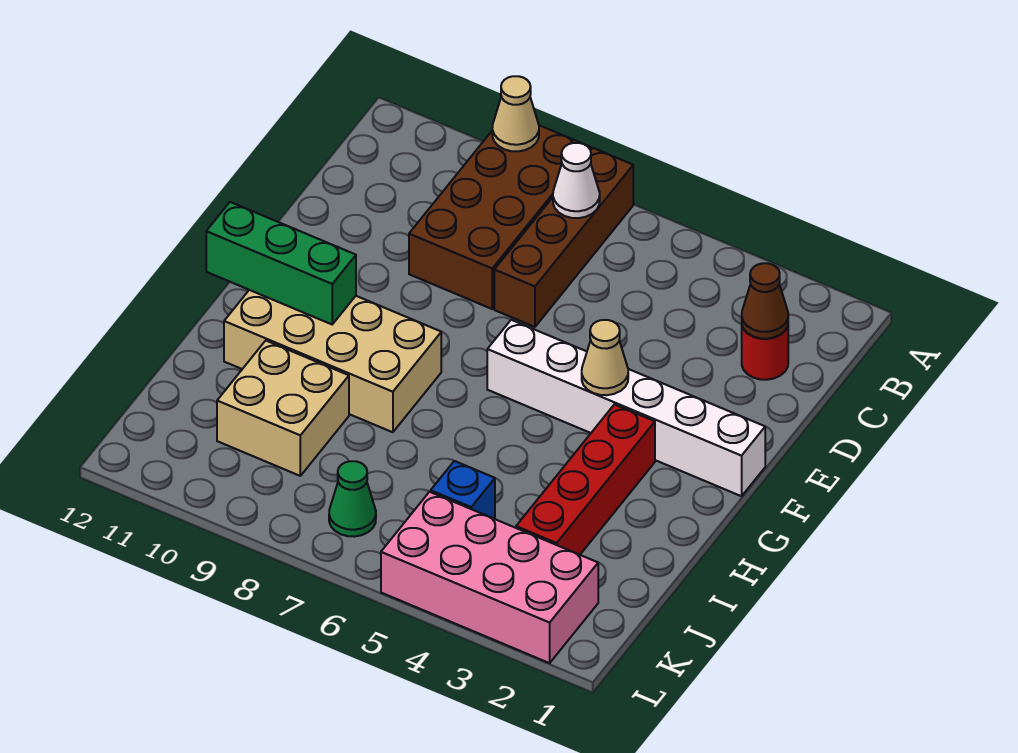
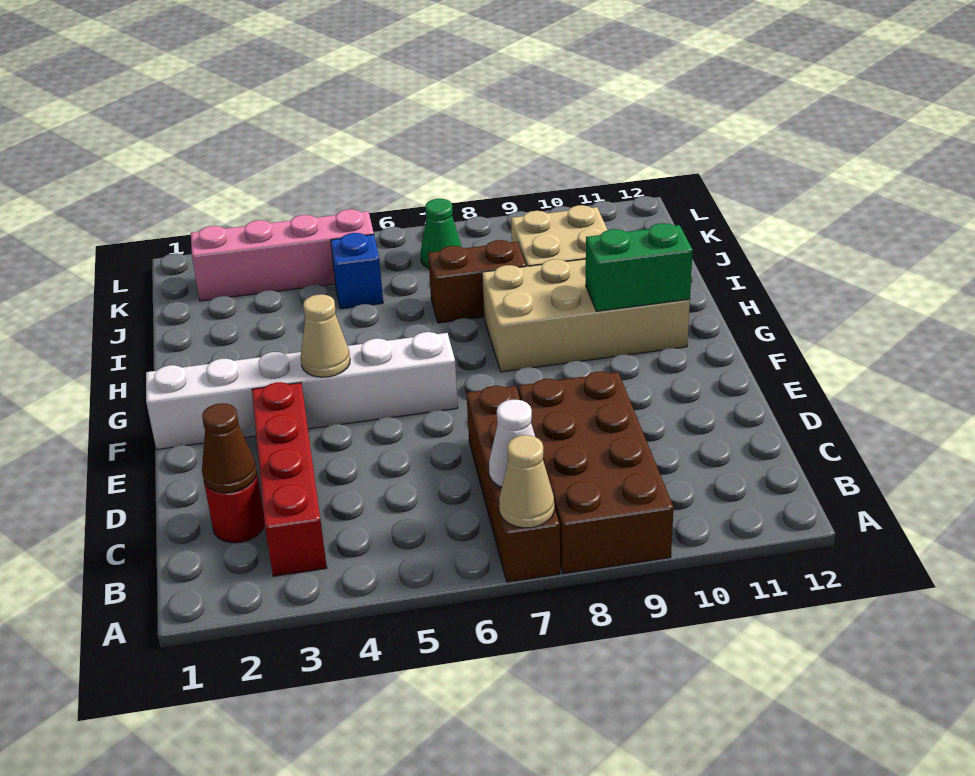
tan cone A9 level 2 -> tan cone A7 level 2
red brick G3:J3 level 1 -> red brick B3:E3 level 1
green brick G10:G12 level 2 -> green brick G10:G11 level 2
none -> brown brick I7:I8 level 1
pink brick K2:L5 level 1 -> pink brick K2:K5 level 1

